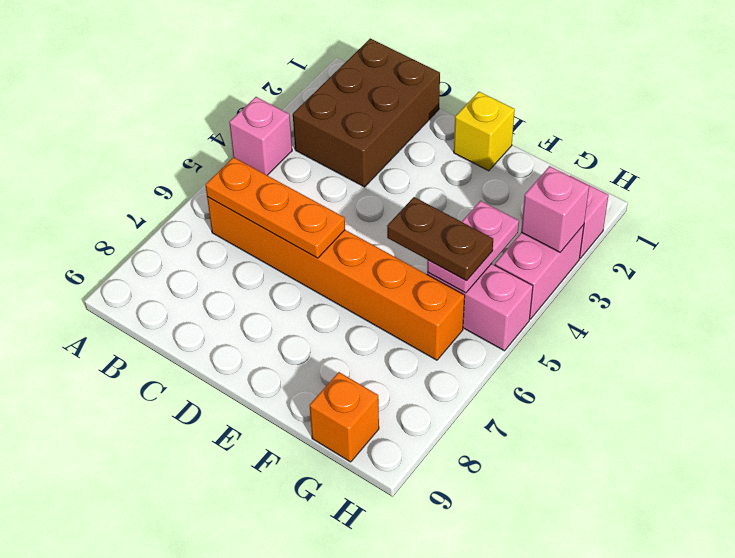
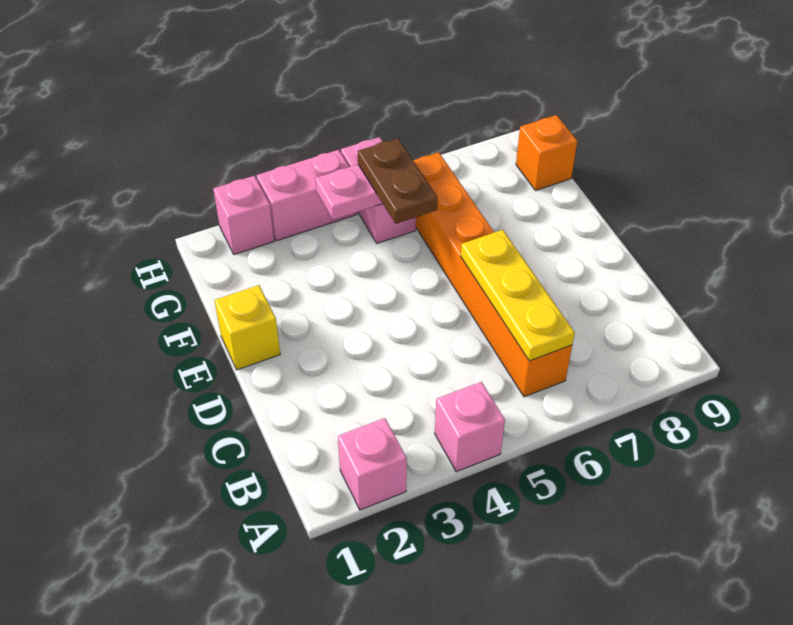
brown brick B1:C3 level 1 -> none
orange plate B6:D6 level 2 -> yellow plate B6:D6 level 2
pink brick H3 level 2 -> pink brick A2 level 1

